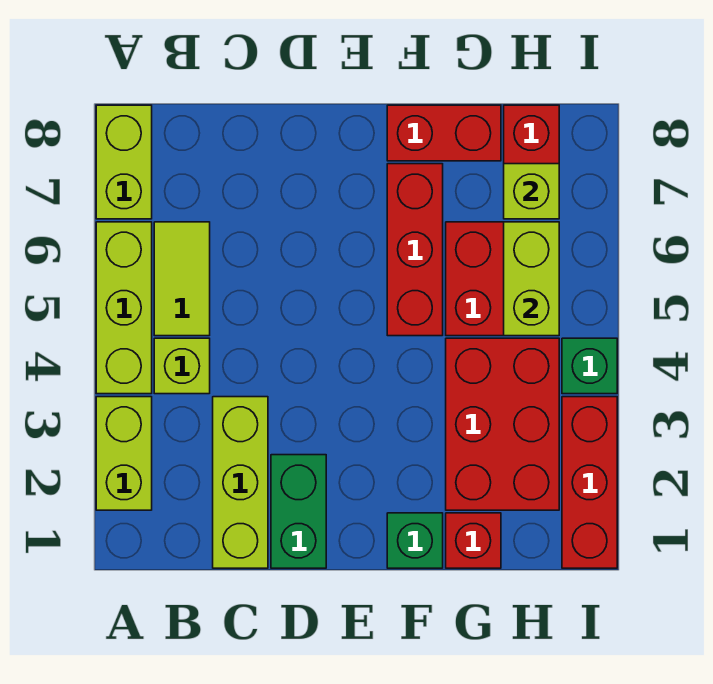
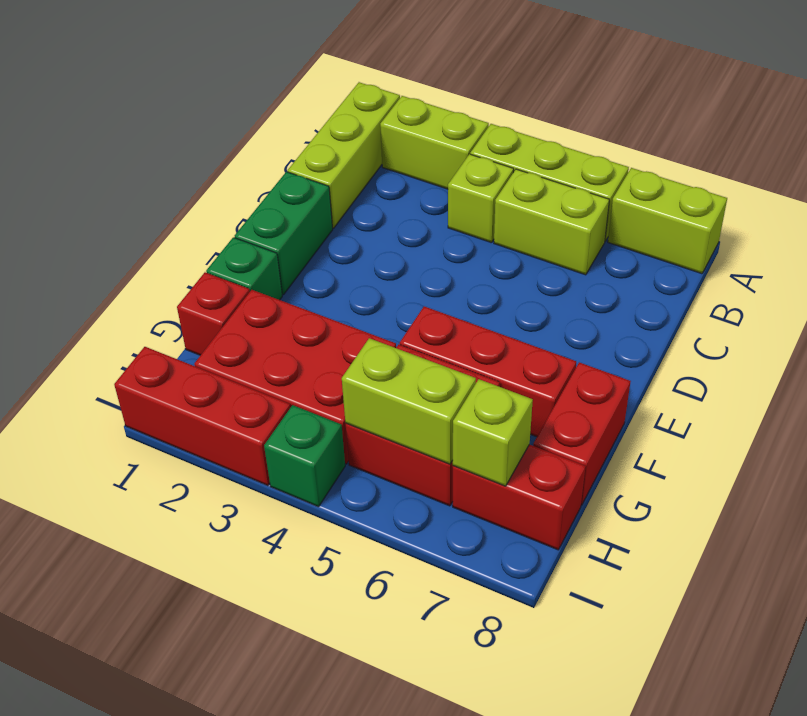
lime tile B5:B6 level 1 -> lime brick B5:B6 level 1
lime brick C1:C3 level 1 -> lime brick A1:C1 level 1
green brick D1:D2 level 1 -> green brick D1:E1 level 1

